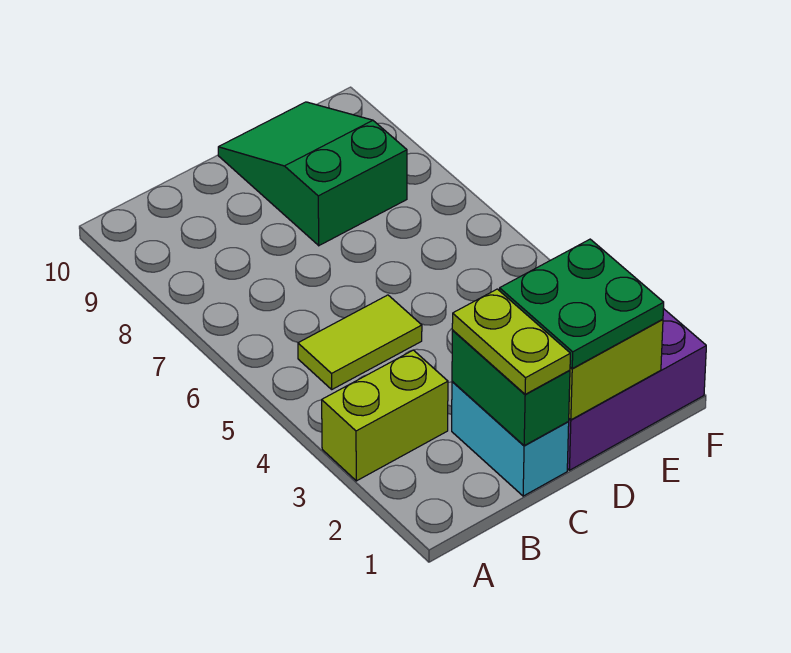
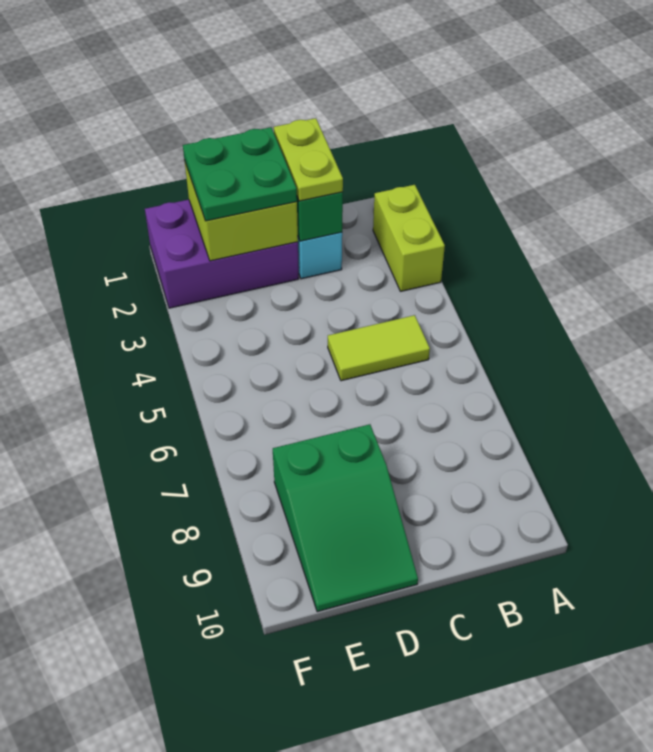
lime brick A3:B3 level 1 -> lime brick A2:A3 level 1

